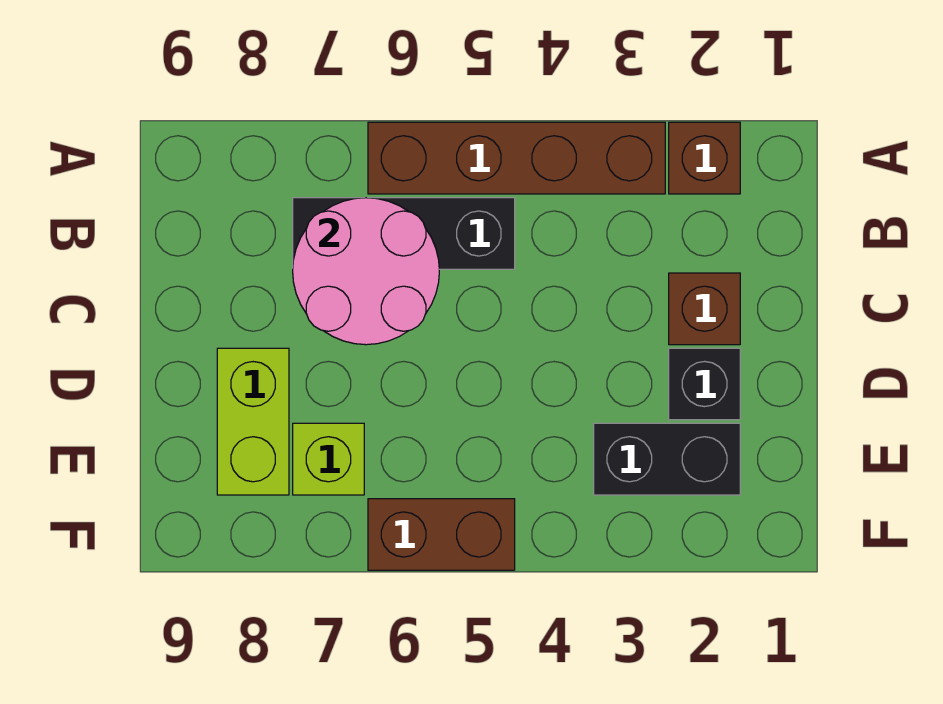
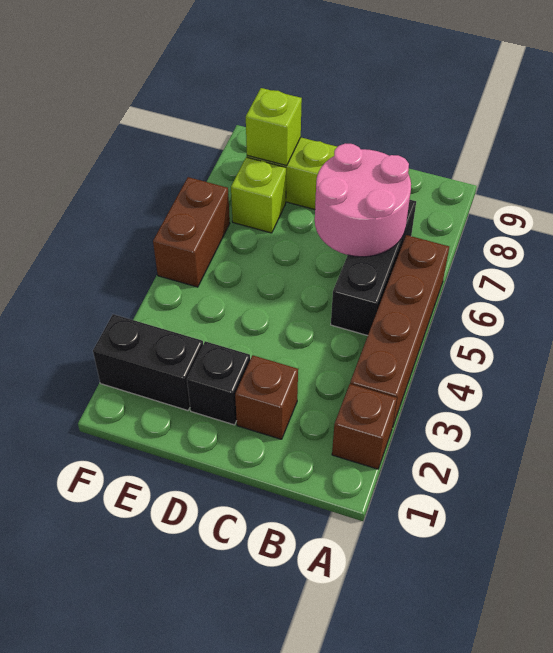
black brick E2:E3 level 1 -> black brick E2:F2 level 1
none -> lime brick E8 level 2

